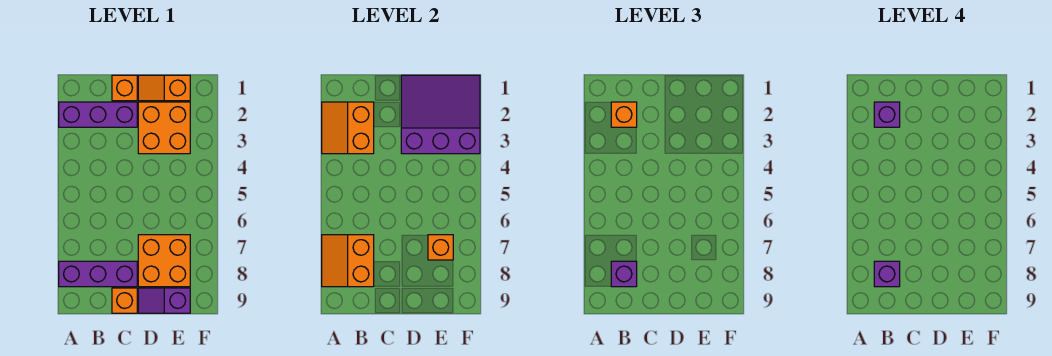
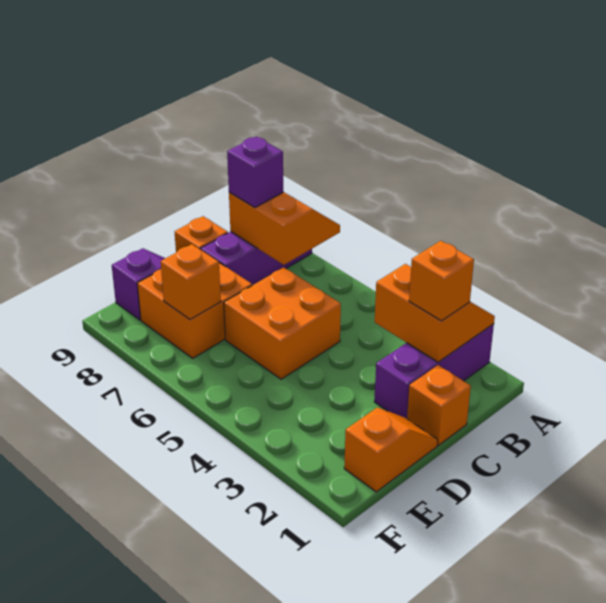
purple brick B2 level 4 -> none
purple brick B8 level 4 -> none
purple slope D1:F3 level 2 top 3 -> none
orange brick D2:E3 level 1 -> orange brick C5:D6 level 1

